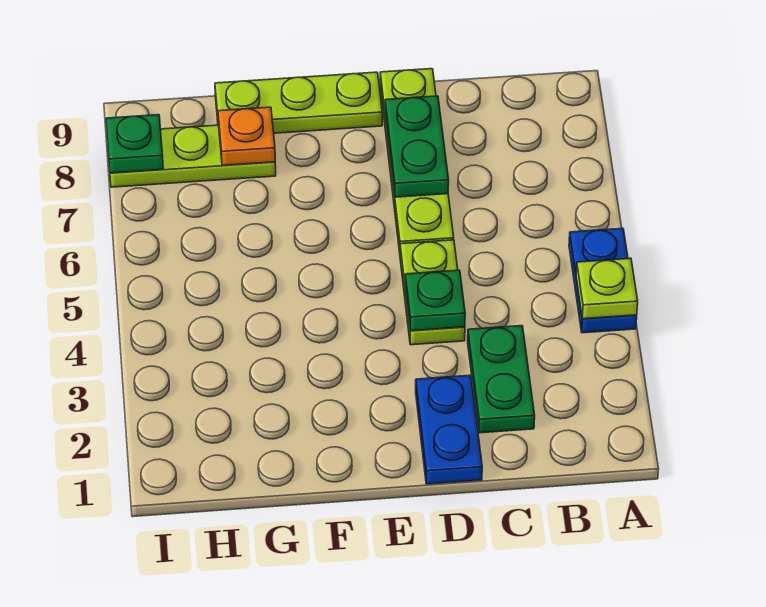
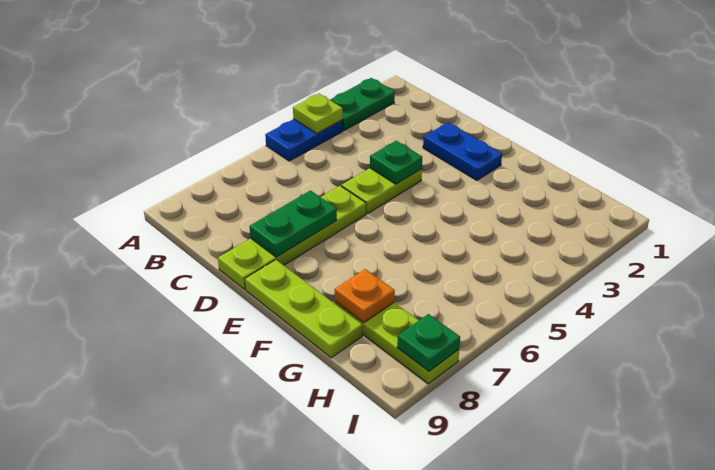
green plate C2:C3 level 1 -> green plate A2:A3 level 1
blue plate D1:D2 level 1 -> blue plate D2:E2 level 1

